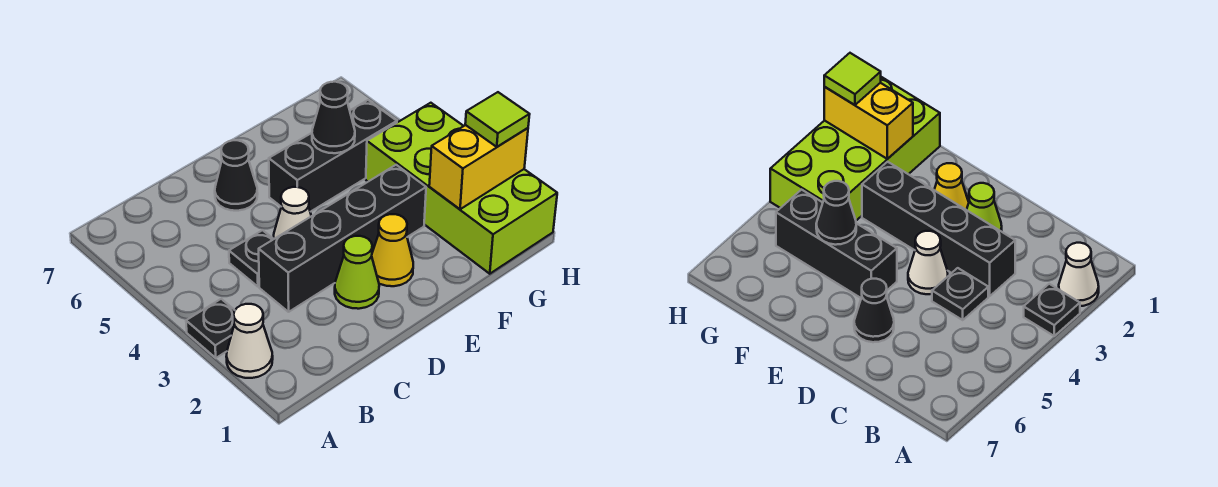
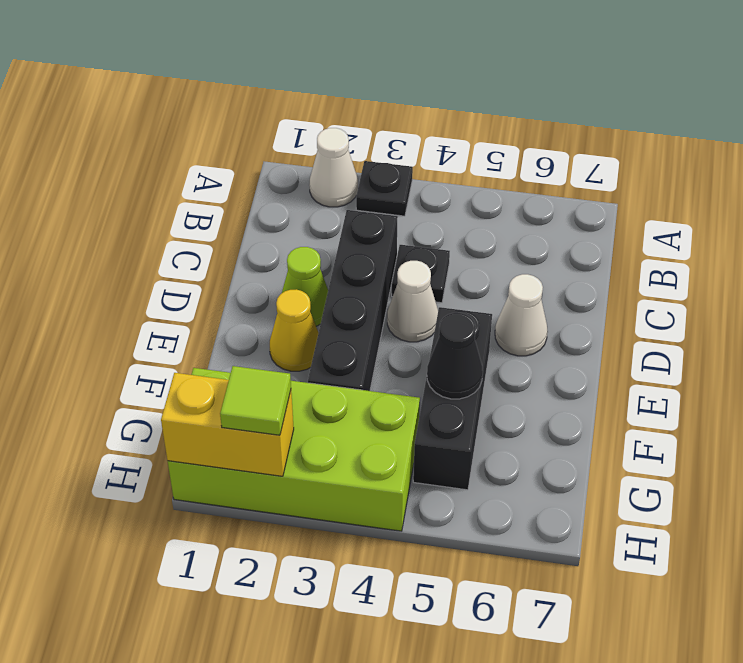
black cone D6 level 1 -> white cone D6 level 1
yellow brick G2:H2 level 2 -> yellow brick H1:H2 level 2

